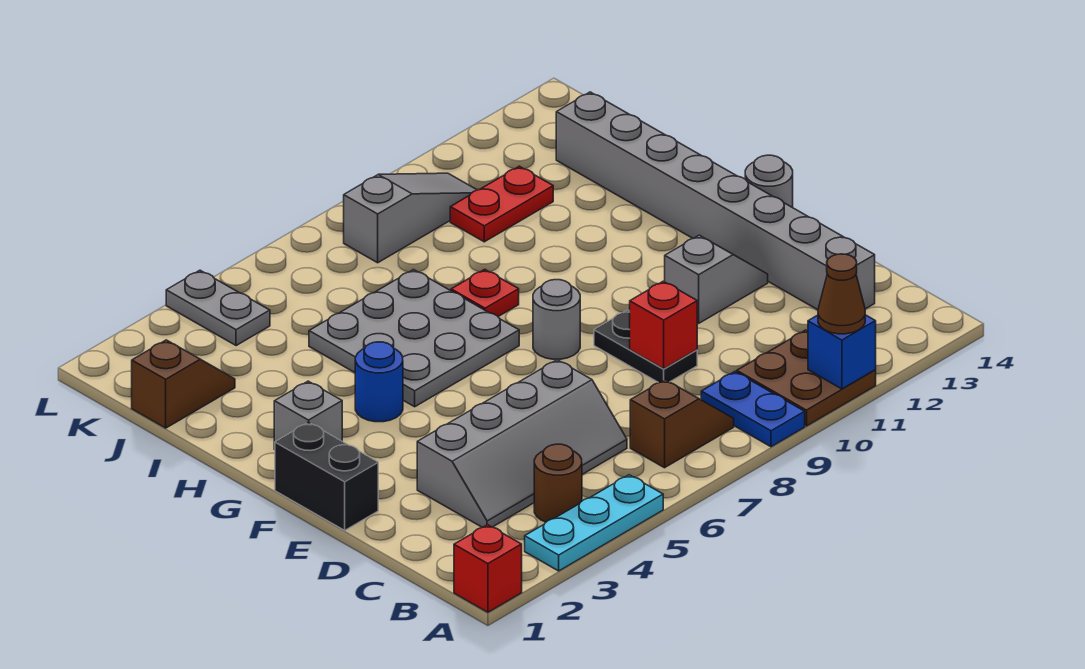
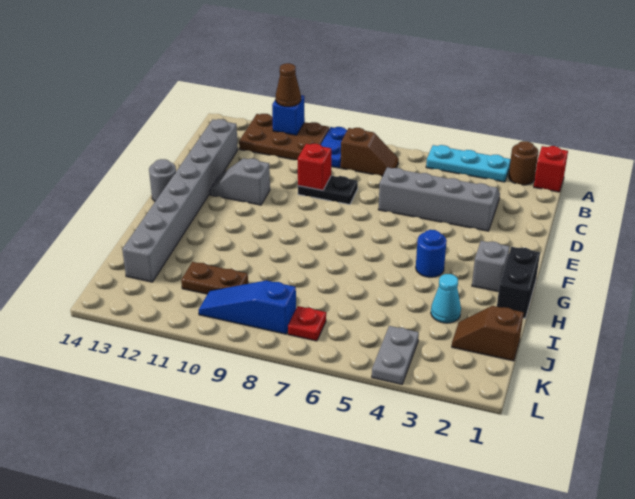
brown plate A10:B11 level 1 -> brown plate A10:B12 level 1
brown round brick B4 level 1 -> brown round brick A2 level 1
brown slope B7:B8 level 1 top 7 -> brown slope B7:B8 level 1 top 8
black plate D9:E9 level 1 -> black plate D8:D9 level 1
black brick E1:F1 level 1 -> black brick G1:H1 level 1
grey round brick F8 level 1 -> none
grey plate G5:I7 level 1 -> none
red plate H8 level 1 -> red plate K7 level 1
none -> cyan cone I3 level 1
red plate J10:J11 level 1 -> brown plate J10:J11 level 1
grey slope K8:K10 level 1 top 8 -> blue slope K8:K10 level 1 top 8

